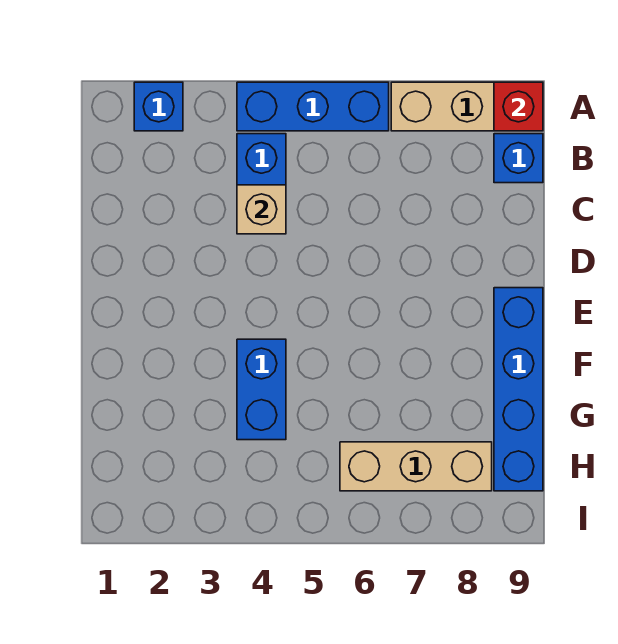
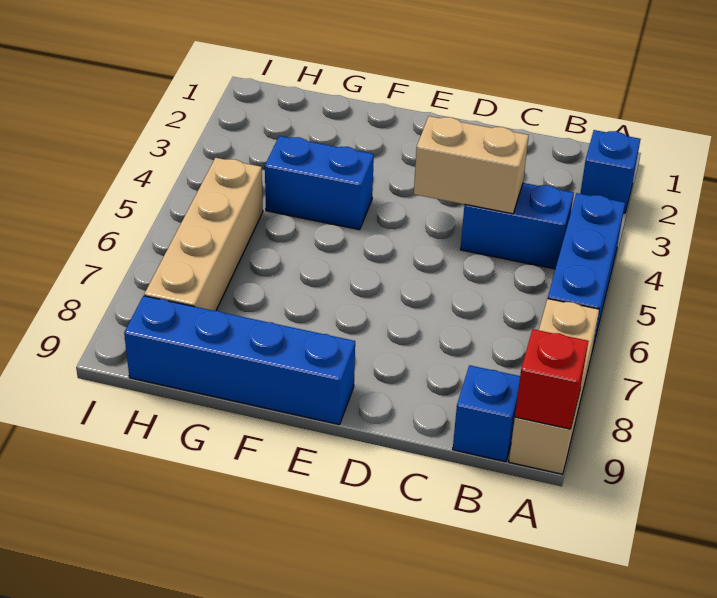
tan brick C4 level 2 -> tan brick C4:D4 level 2
tan brick H6:H8 level 1 -> tan brick H5:H8 level 1

